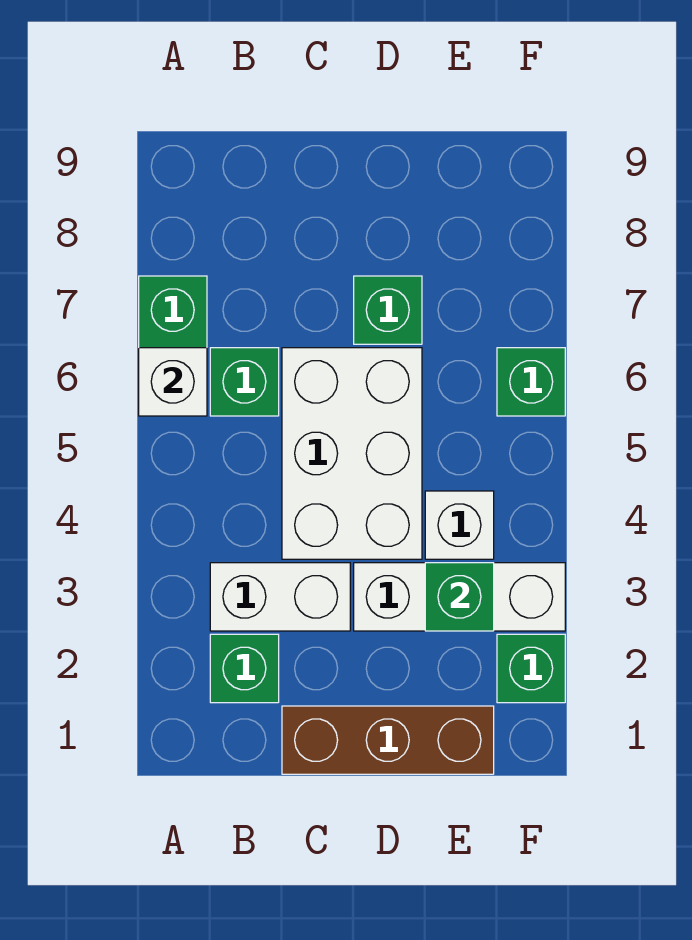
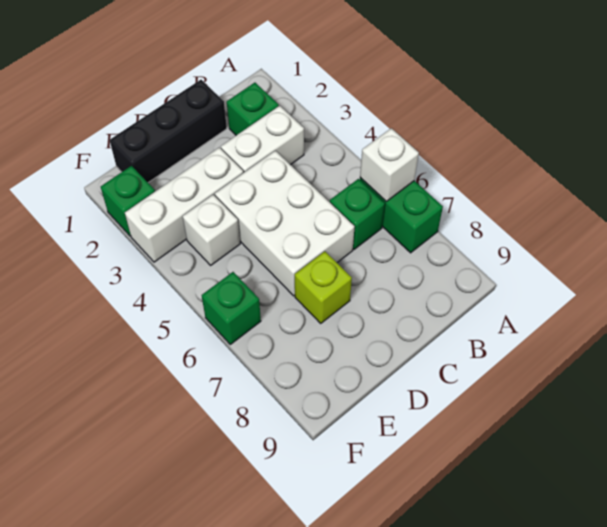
brown brick C1:E1 level 1 -> black brick C1:E1 level 1
green brick D7 level 1 -> lime brick D7 level 1
green brick E3 level 2 -> none

